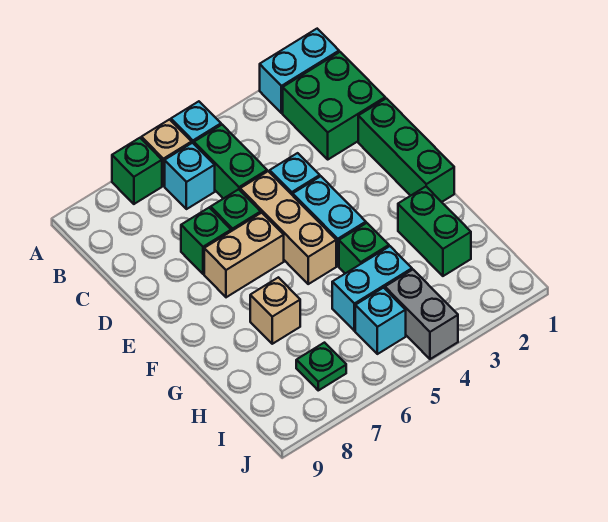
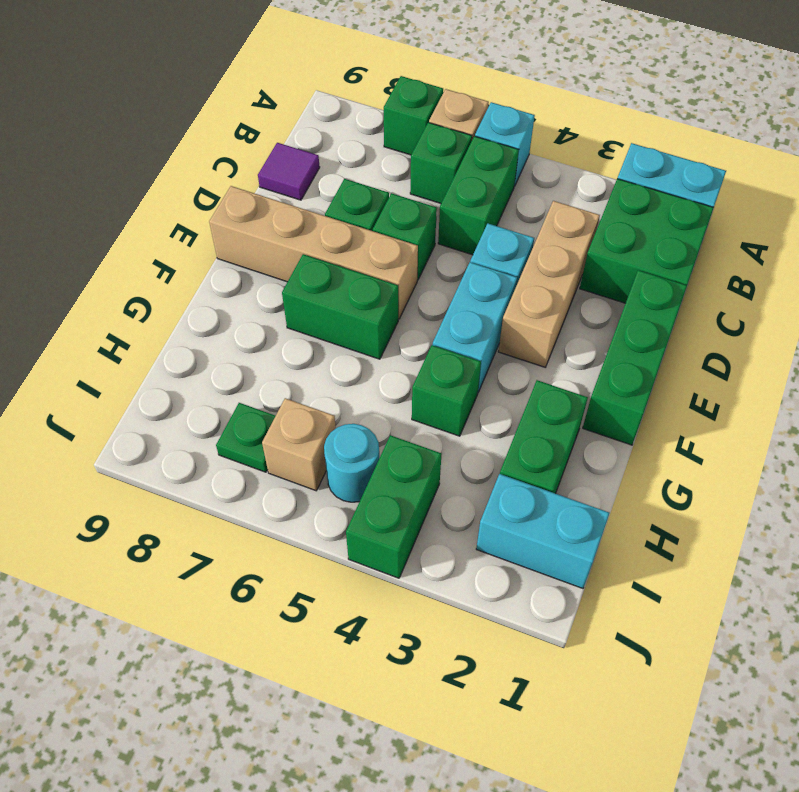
cyan brick B6 level 1 -> green brick B6 level 1
none -> purple tile C9 level 1
tan brick D5:F5 level 1 -> tan brick C3:E3 level 1
tan brick E6:E7 level 1 -> tan brick E6:E9 level 1
none -> green brick F6:F7 level 1
tan brick G7 level 1 -> tan brick I6 level 1
cyan brick H4:H5 level 1 -> cyan brick I1:I2 level 1
grey brick I4:J4 level 1 -> green brick I4:J4 level 1
cyan brick I5 level 1 -> cyan round brick I5 level 1

